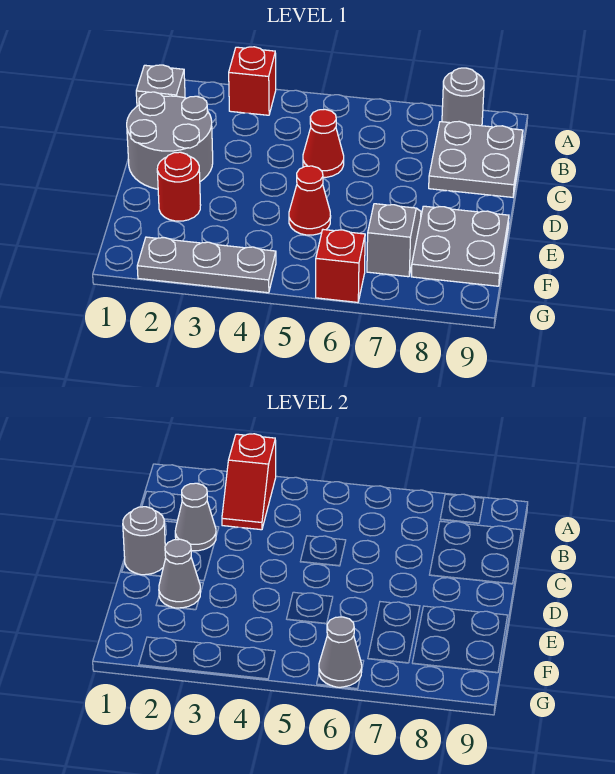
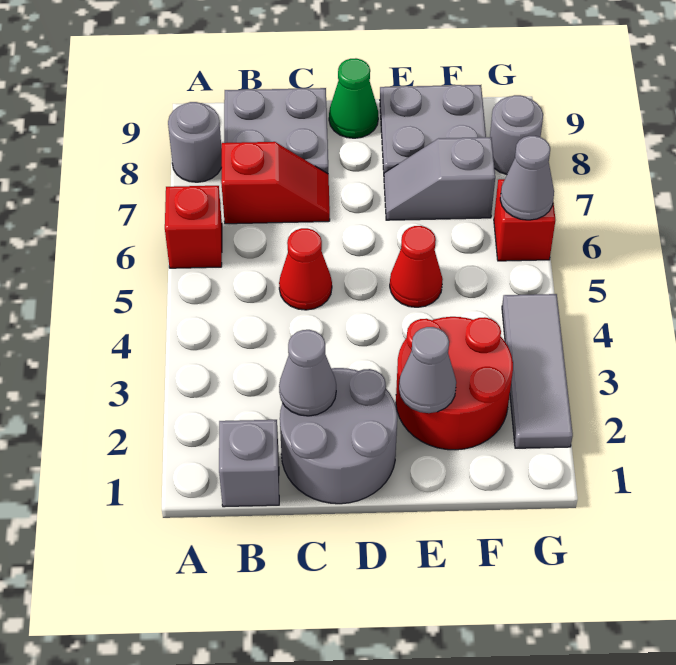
red brick A3 level 1 -> red brick A6 level 1
red slope A3:B3 level 2 top A -> red slope B7:C7 level 1 top B
grey round brick D1 level 2 -> grey round brick G8 level 1
none -> green cone D9 level 1
red round brick E2 level 1 -> red round brick E2:F3 level 1
grey plate G2:G4 level 1 -> grey tile G2:G4 level 1

